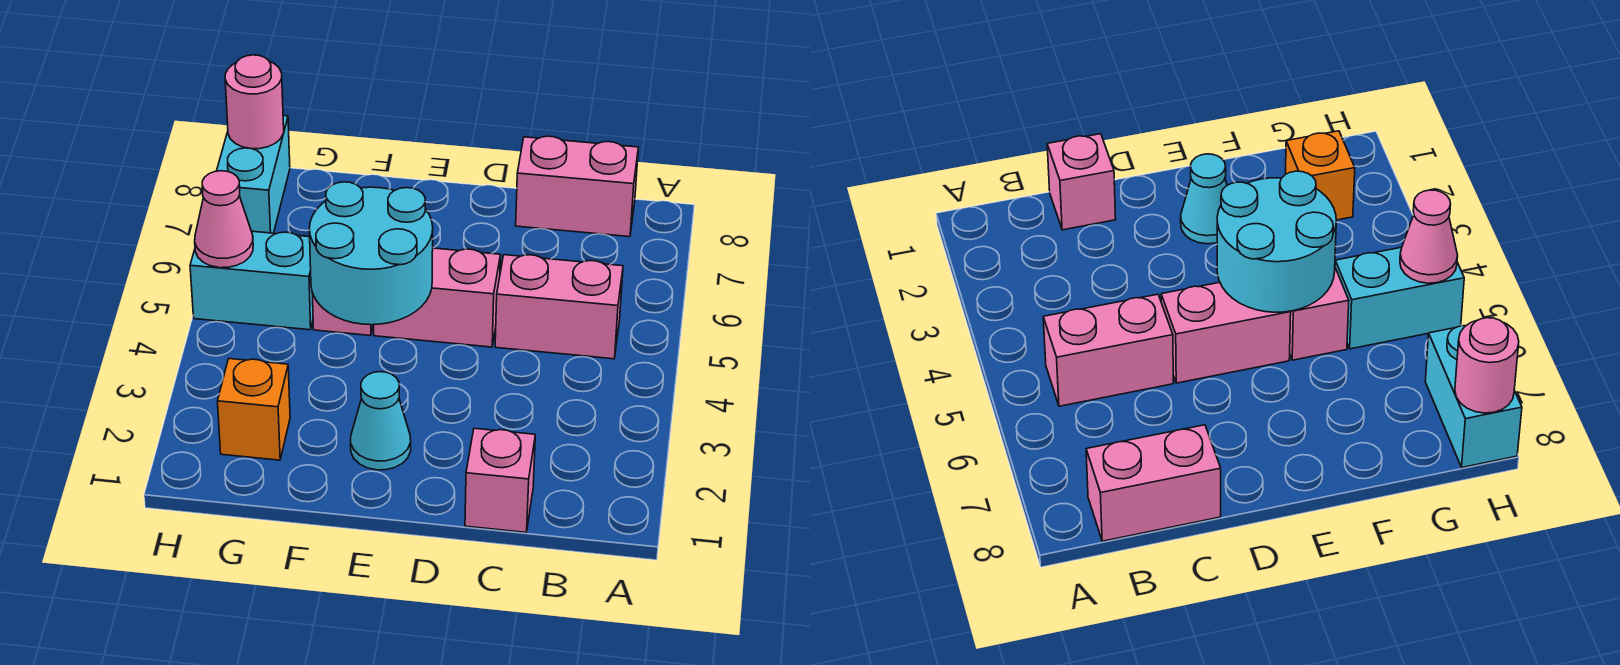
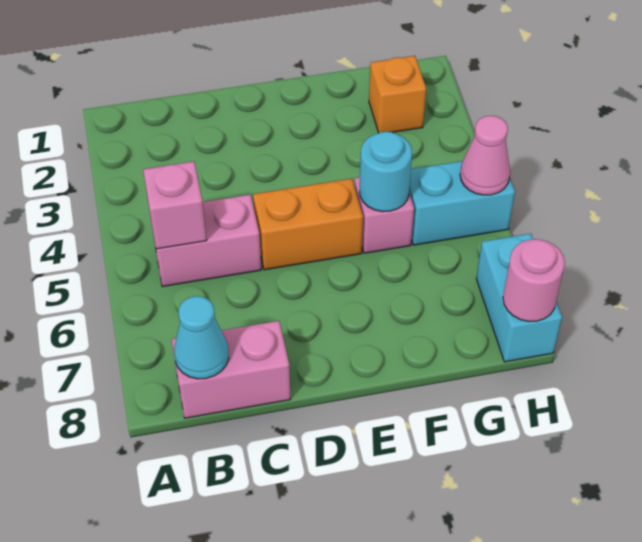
pink brick C1 level 1 -> pink brick B5 level 2
pink brick D5:E5 level 1 -> orange brick D5:E5 level 1
cyan cone E2 level 1 -> cyan cone B8 level 2
cyan round brick E4:F5 level 2 -> cyan round brick F5 level 2

